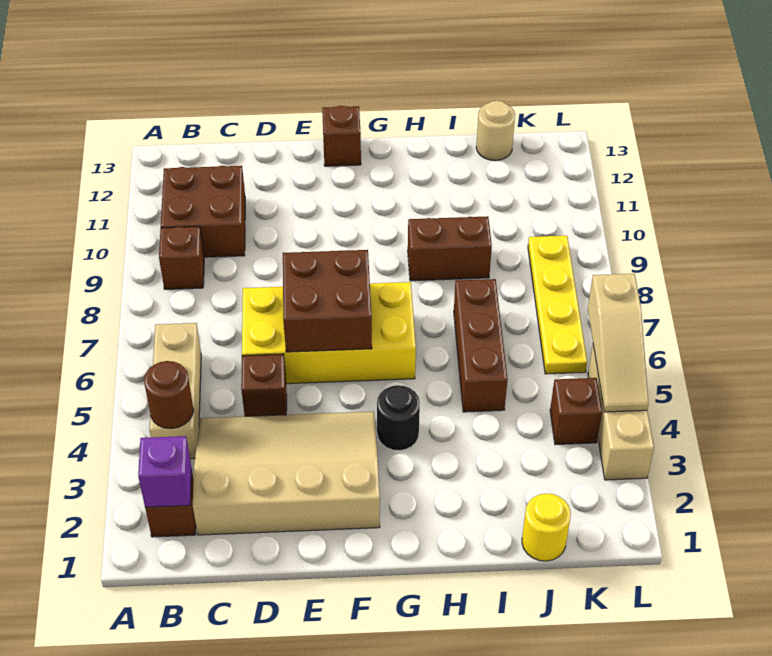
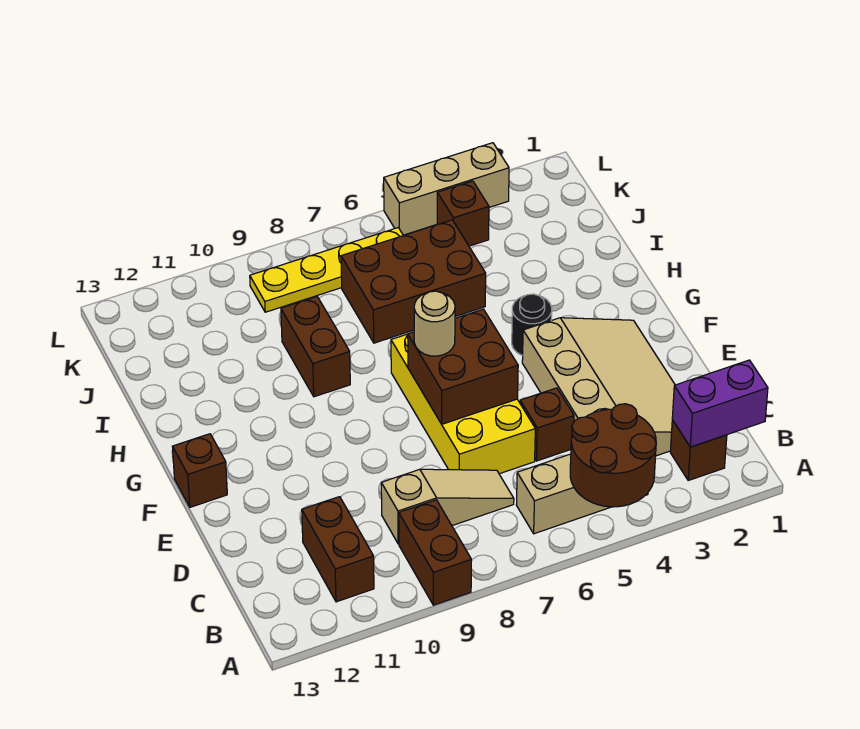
purple brick B2 level 2 -> purple brick B1:B2 level 2
brown round brick B4 level 2 -> brown round brick A4:B5 level 2
brown brick B9 level 1 -> brown brick A9:B9 level 1
brown brick B10:C11 level 1 -> brown brick B11:C11 level 1
tan slope C2:F4 level 1 top 2 -> tan slope C2:F4 level 1 top 4
brown brick I5:I7 level 1 -> brown brick I5:J7 level 1
yellow round brick J1 level 1 -> none
tan round brick J13 level 1 -> tan round brick F7 level 3
tan slope L4:L6 level 2 top 6 -> tan slope C7:C9 level 1 top 9

